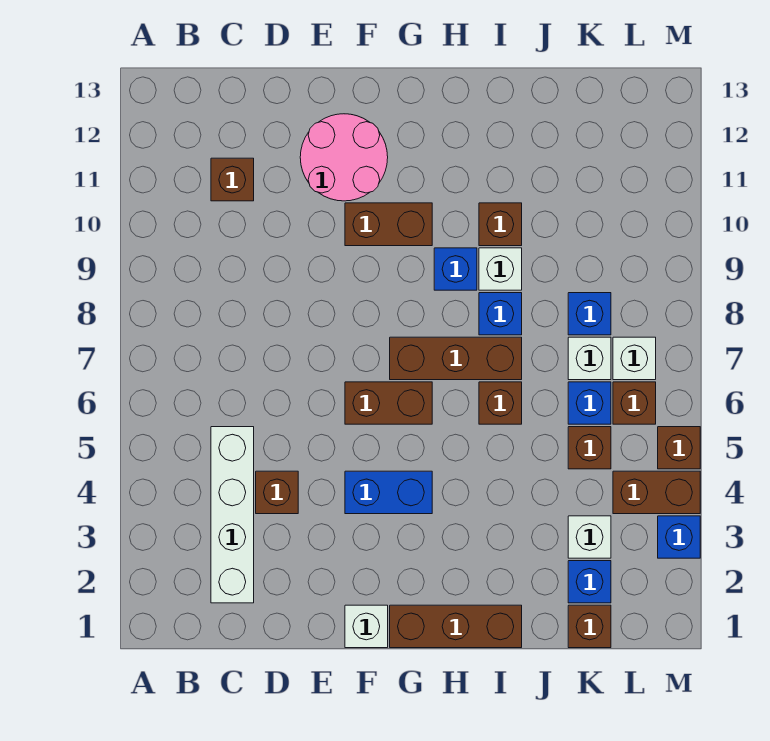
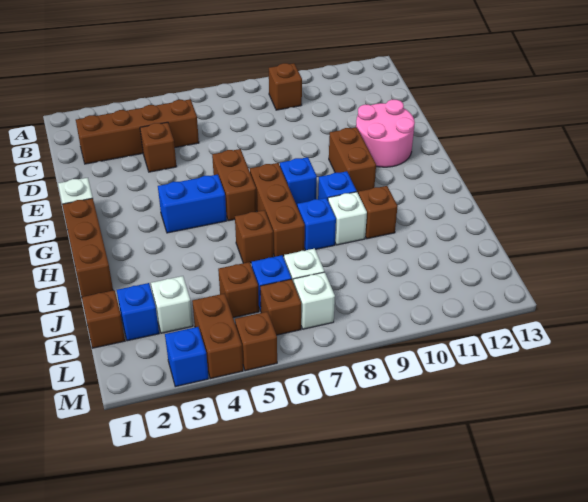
white brick C2:C5 level 1 -> brown brick C2:C5 level 1
brown brick C11 level 1 -> brown brick B9 level 1
blue brick F4:G4 level 1 -> blue brick G4:G5 level 1
blue brick K8 level 1 -> blue brick G8 level 1

